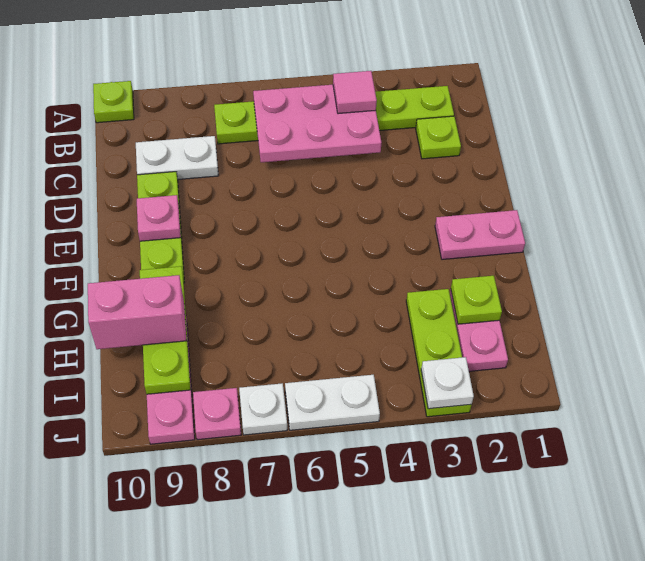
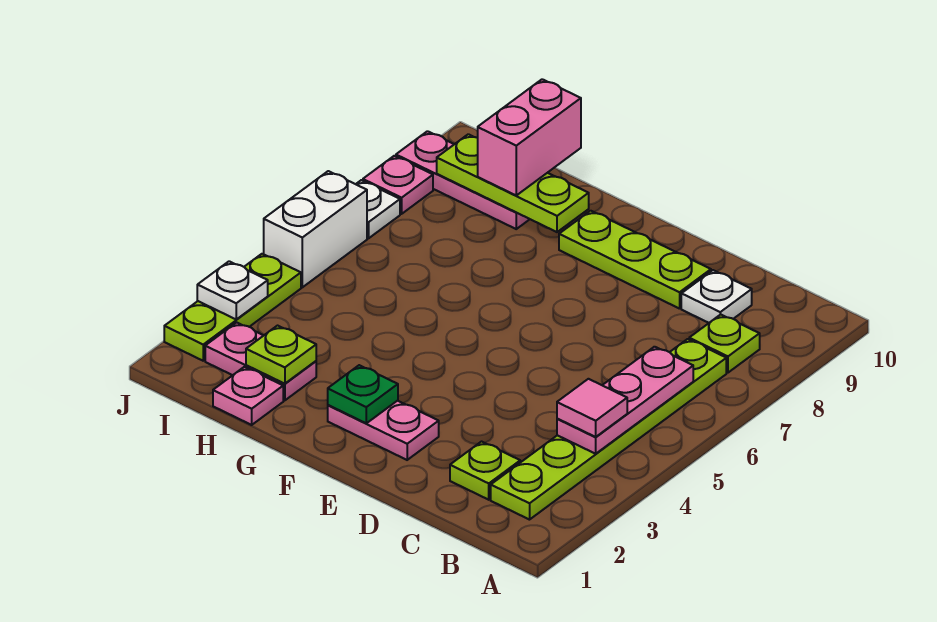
lime plate A10 level 1 -> lime plate B8 level 1
pink plate B4:C6 level 2 -> pink plate B4:B6 level 2
white plate C8:C9 level 1 -> white plate C9 level 1
pink plate E9 level 2 -> pink plate H1 level 1
pink plate F1:F2 level 1 -> pink plate E2:F2 level 1
none -> green plate F2 level 2
lime plate H3:J3 level 1 -> lime plate J2:J4 level 1
white plate J5:J6 level 1 -> white brick J5:J6 level 1

